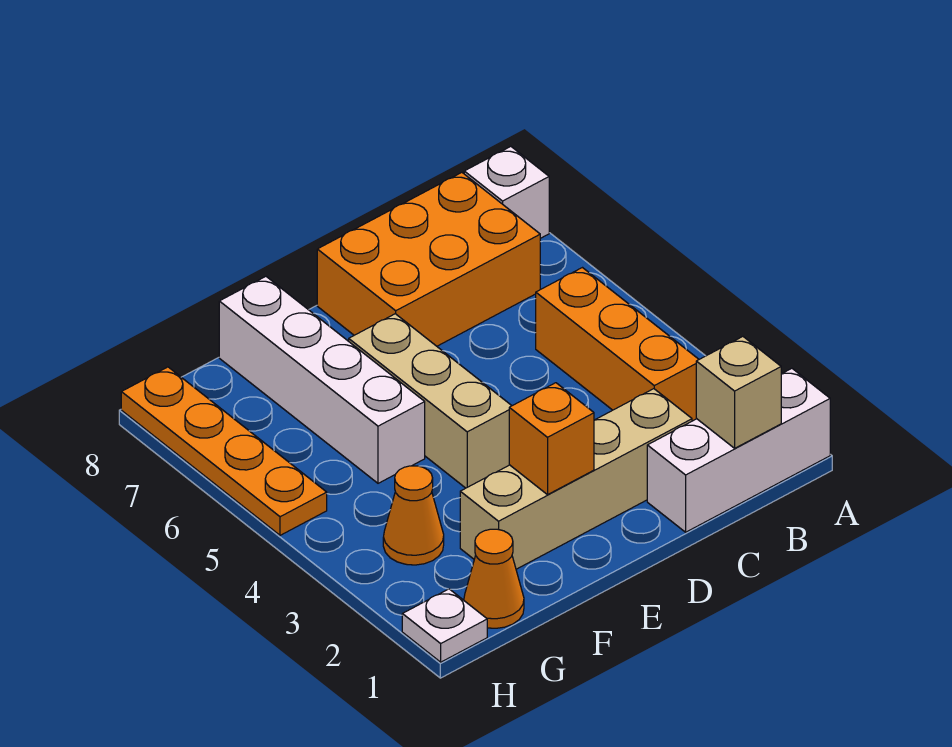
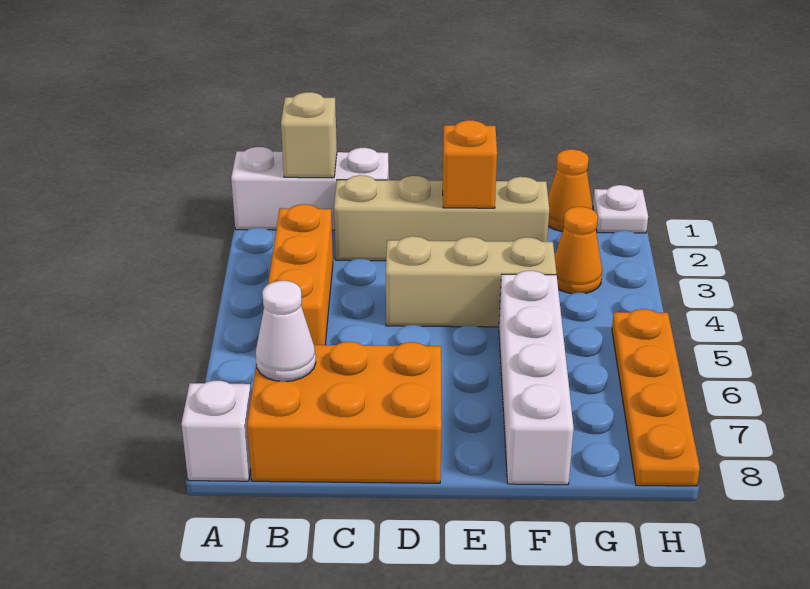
none -> white cone B7 level 2
tan brick E4:E6 level 1 -> tan brick D4:F4 level 1

